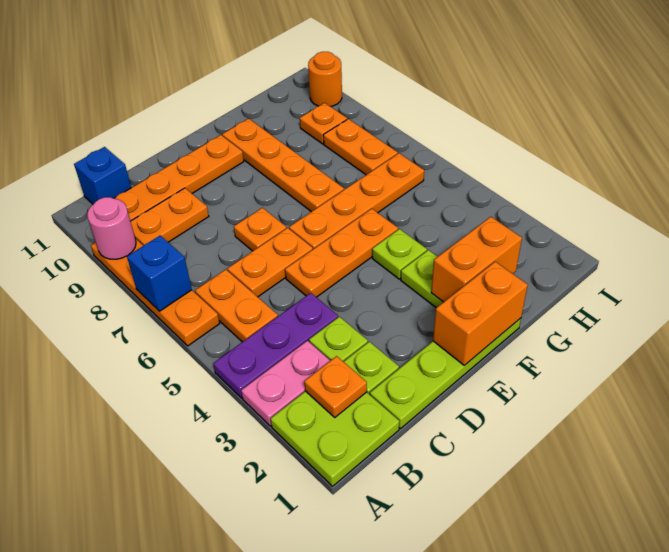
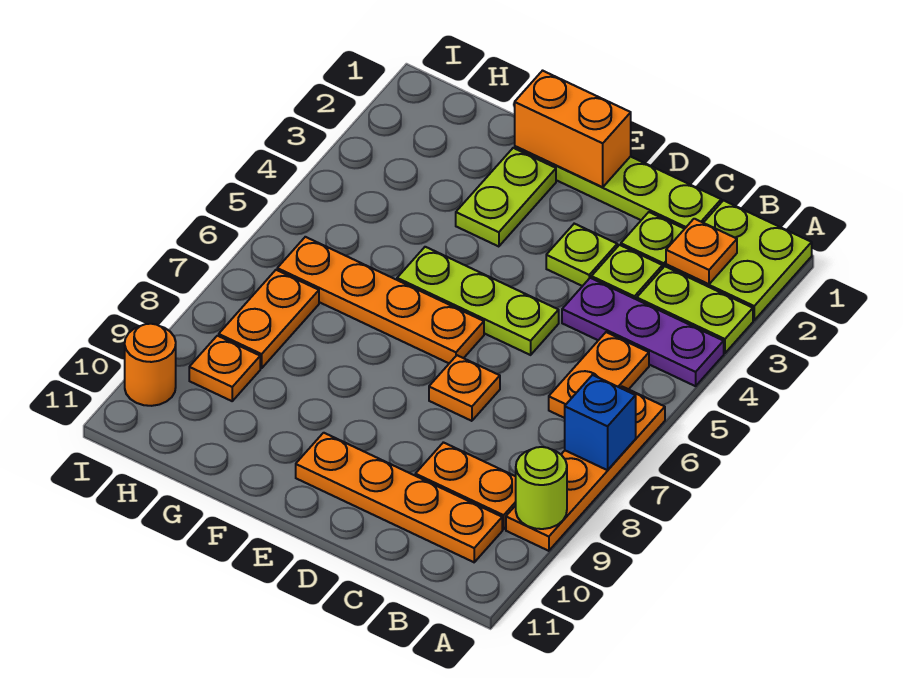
pink plate A3:B3 level 1 -> lime plate A3:B3 level 1
pink round brick A9 level 2 -> lime round brick A9 level 2
blue brick B11 level 1 -> none
orange plate C6:D6 level 1 -> none
orange plate D5:F5 level 1 -> lime plate D5:F5 level 1
orange brick F2:G2 level 2 -> none
lime plate F4 level 1 -> lime plate D3 level 1
orange plate F7:F10 level 1 -> none

